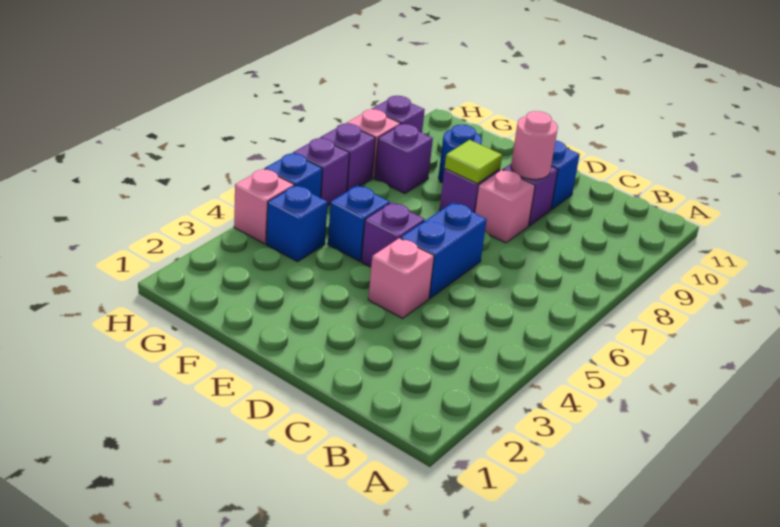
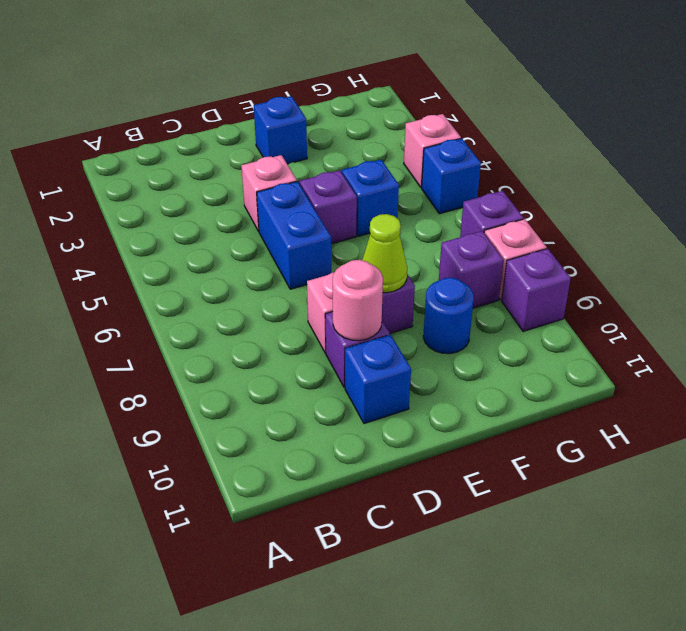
lime tile E8 level 2 -> lime cone E8 level 2
blue brick G4 level 1 -> blue brick E2 level 1
purple brick H6 level 1 -> none

